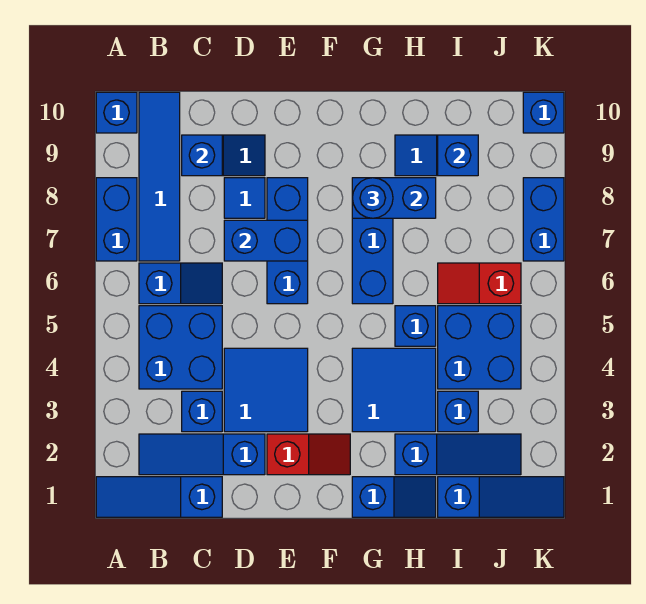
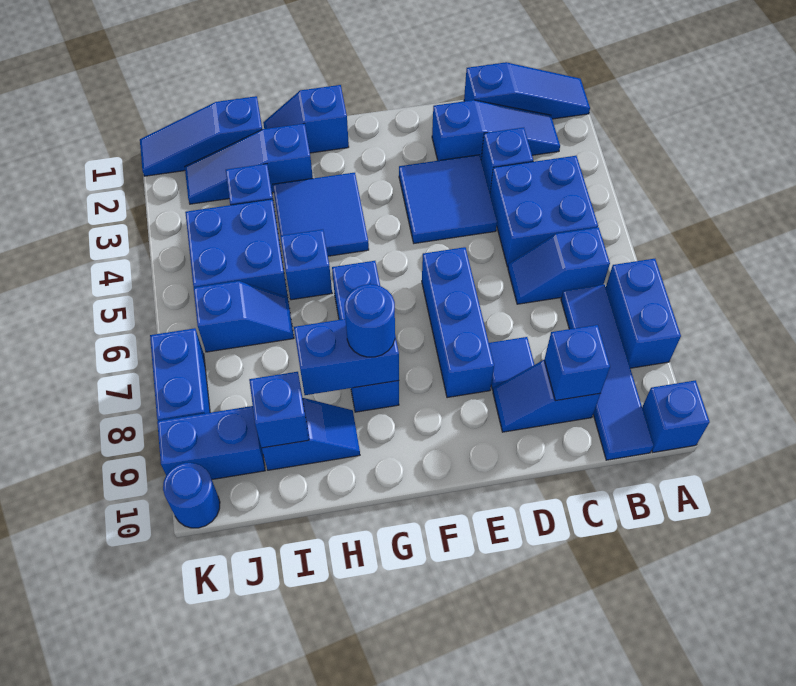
blue brick D7:E7 level 2 -> blue brick J9:K9 level 1
red slope E2:F2 level 1 top E -> none
red slope I6:J6 level 1 top J -> blue slope I6:J6 level 1 top J
blue brick K10 level 1 -> blue round brick K10 level 1

